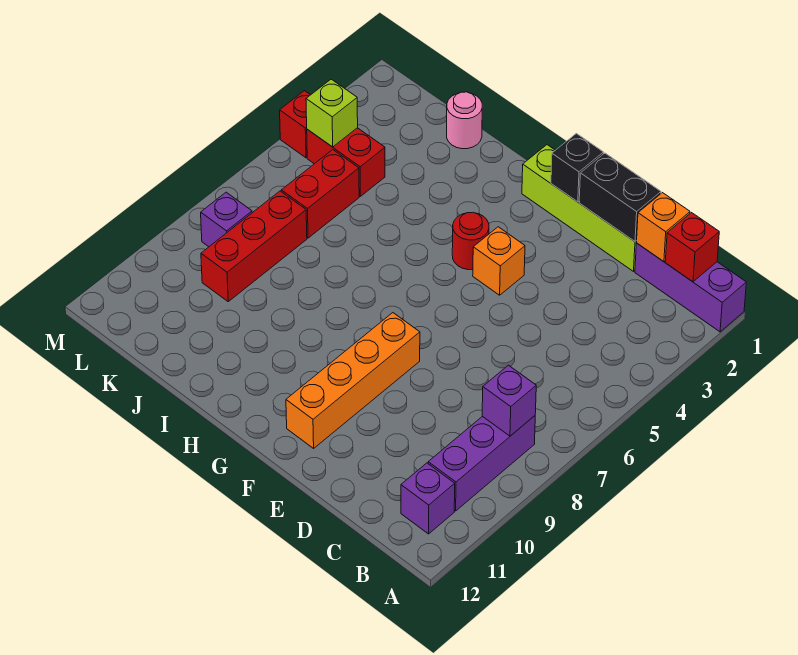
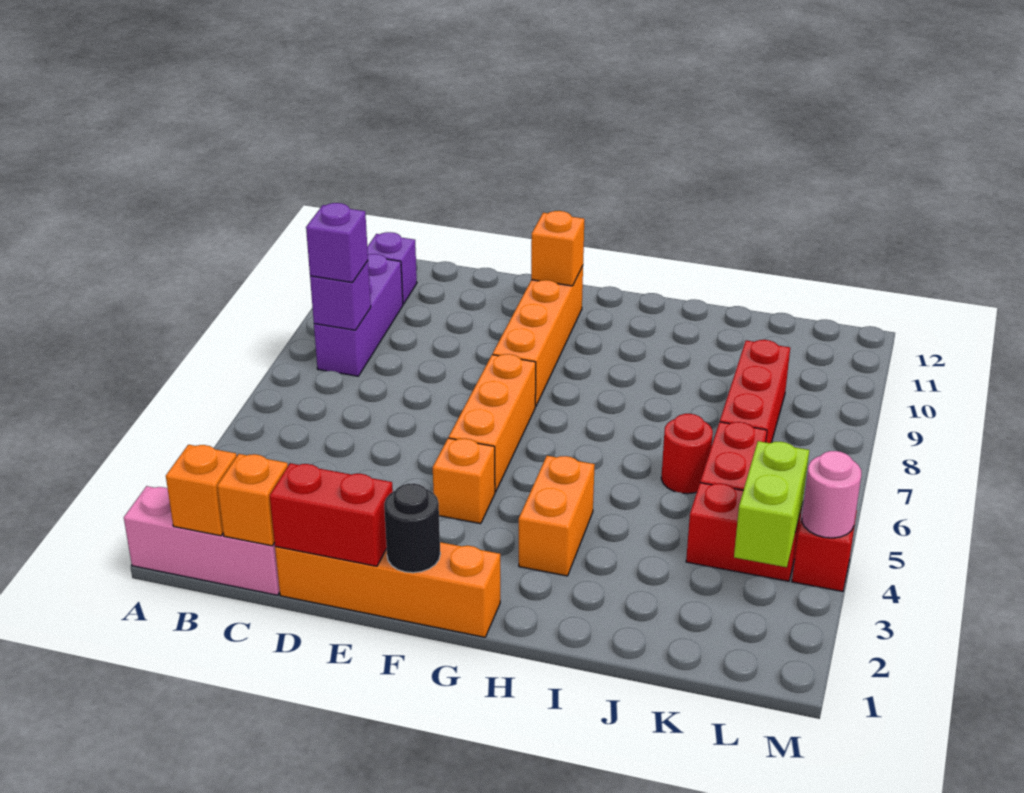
purple brick A1:C1 level 1 -> pink brick A1:C1 level 1
red brick B1 level 2 -> orange brick B1 level 2
lime brick D1:G1 level 1 -> orange brick D1:G1 level 1
black brick D1:E1 level 2 -> red brick D1:E1 level 2
black brick F1 level 2 -> black round brick F1 level 2
none -> orange brick F5:F7 level 1
none -> orange brick F11 level 2
red round brick G4 level 1 -> red round brick J6 level 1
none -> orange brick H3:H4 level 1
pink round brick J1 level 1 -> pink round brick M4 level 2
lime brick L4 level 2 -> lime brick L3:L4 level 2
purple brick L8 level 1 -> purple brick B8 level 3

